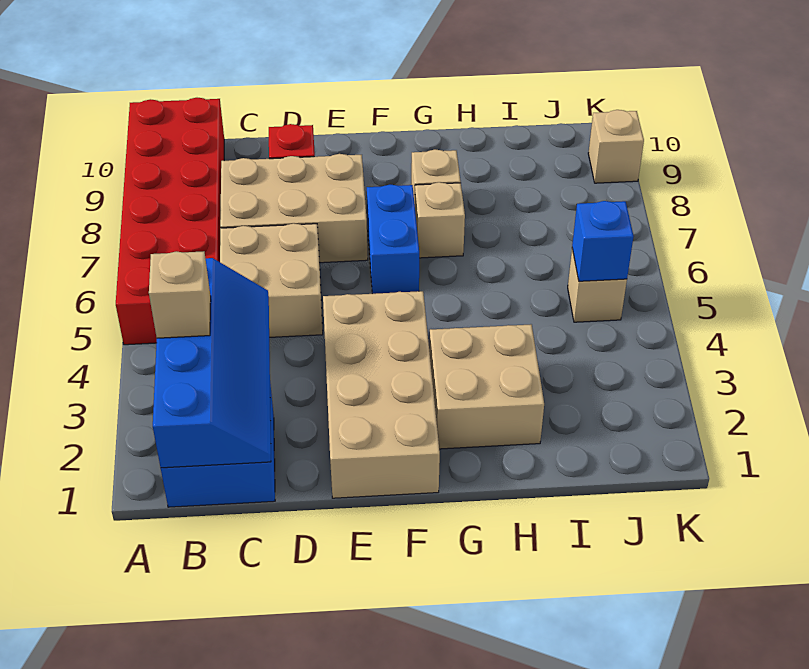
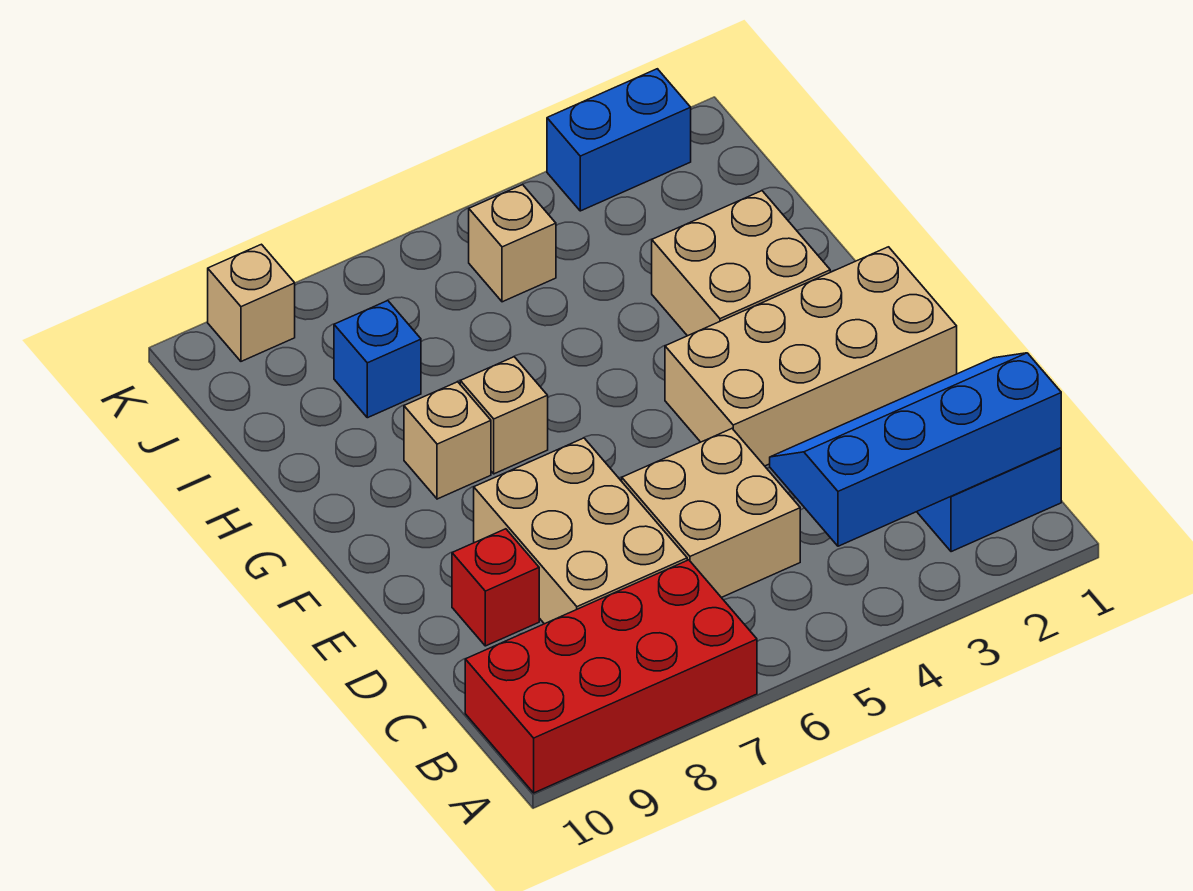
red brick A5:B10 level 1 -> red brick A7:B10 level 1
tan brick B3 level 3 -> none
blue brick F6:F7 level 1 -> blue brick K2:K3 level 1
blue brick J5 level 2 -> blue brick I8 level 1

